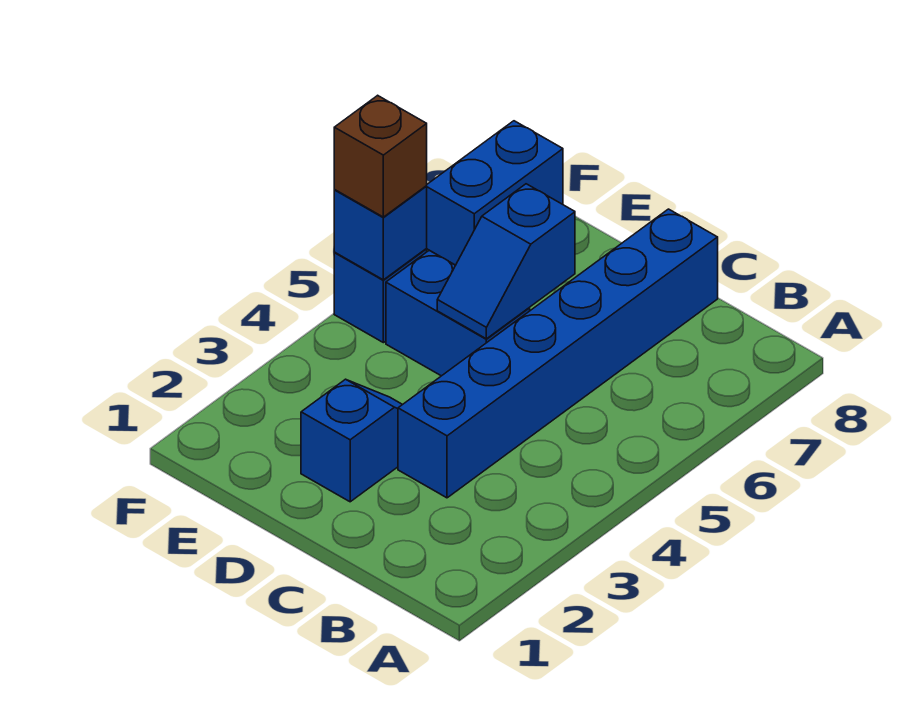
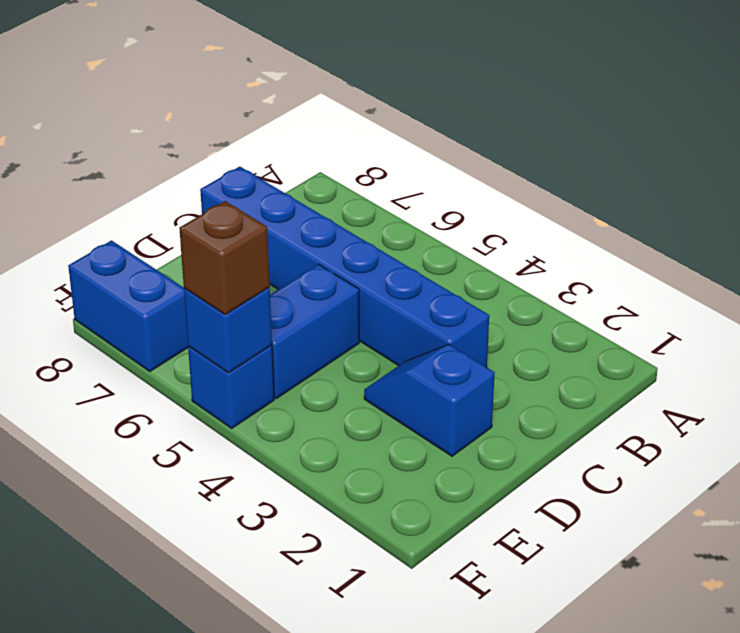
blue slope D5:D6 level 2 top 6 -> none

